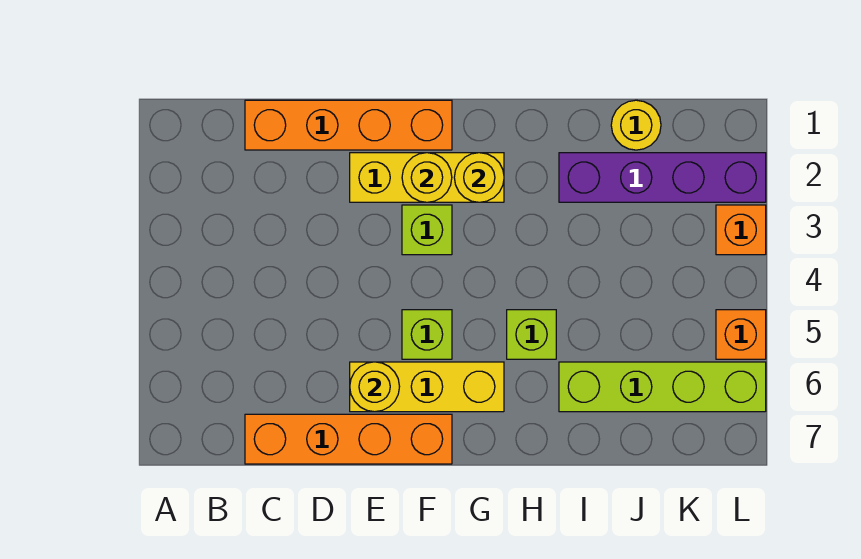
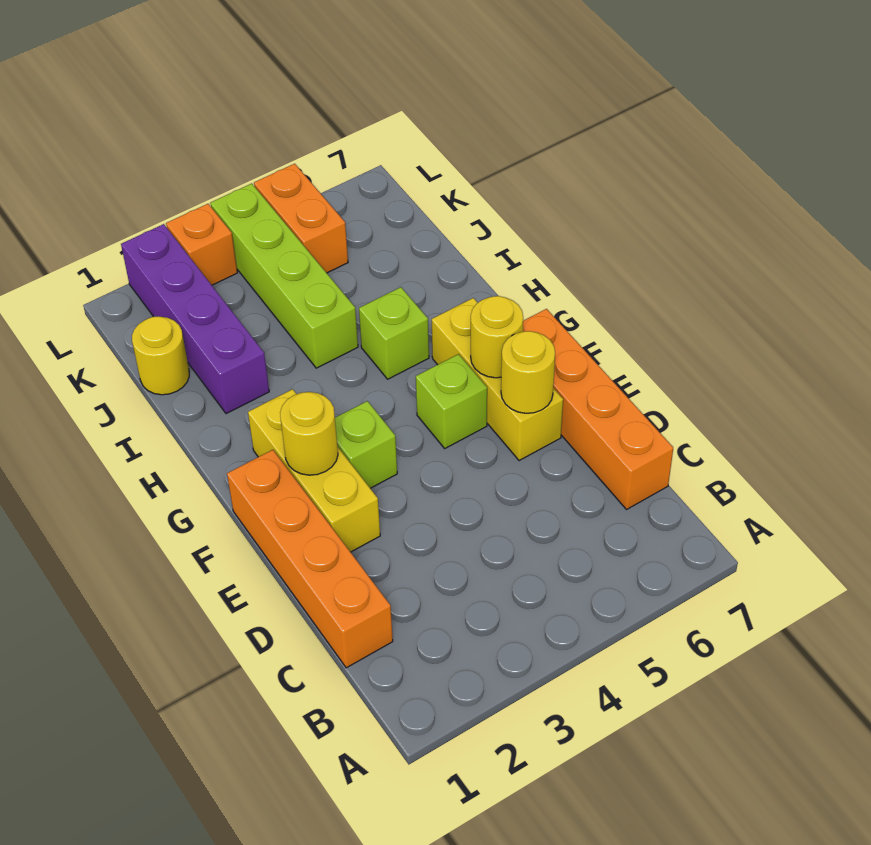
yellow round brick G2 level 2 -> yellow round brick F6 level 2
lime brick I6:L6 level 1 -> lime brick I4:L4 level 1
orange brick L5 level 1 -> orange brick K5:L5 level 1

